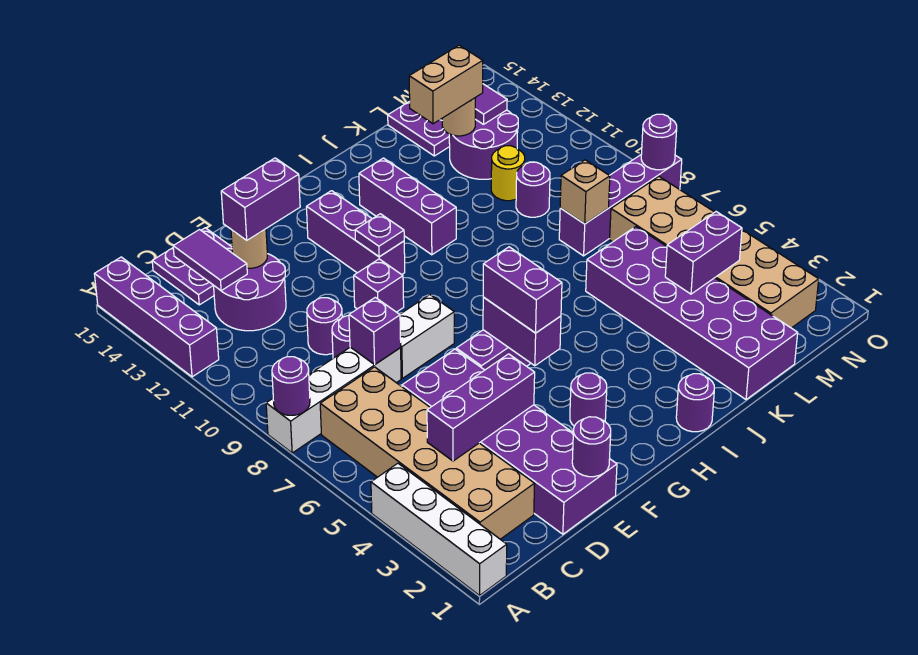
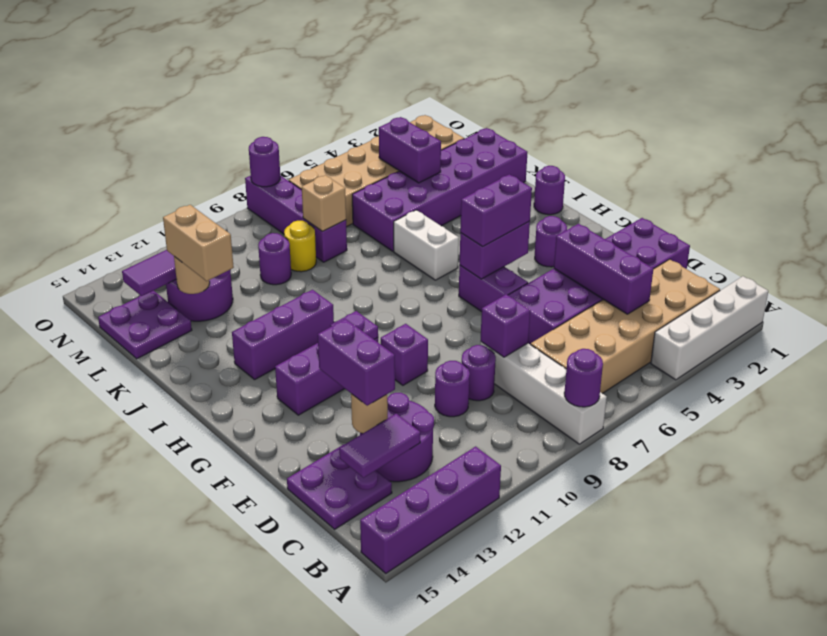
purple round brick E1 level 2 -> none
white brick E8:F8 level 1 -> white brick I6:J6 level 1
yellow round brick L11 level 1 -> yellow round brick L9 level 1

